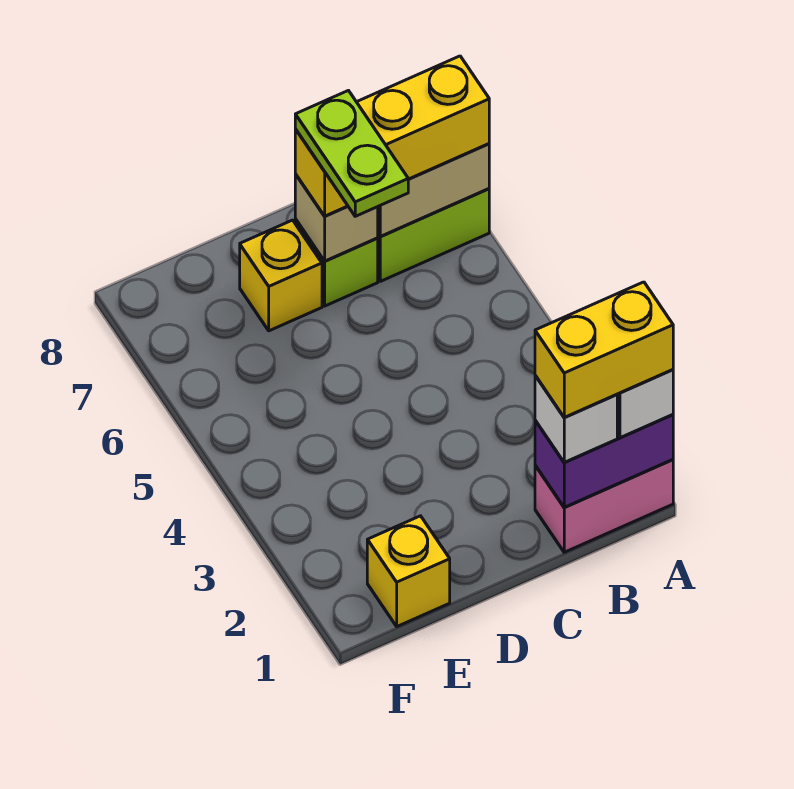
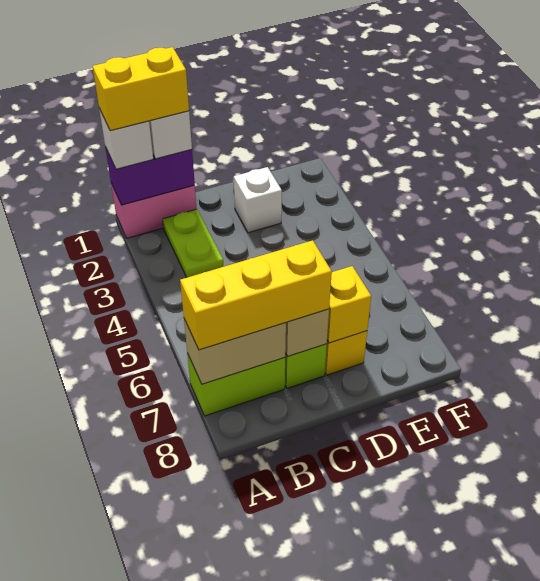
lime plate C6:C7 level 4 -> lime plate B2:B3 level 1
none -> white brick D2 level 1
yellow brick E1 level 1 -> yellow brick D7 level 2

